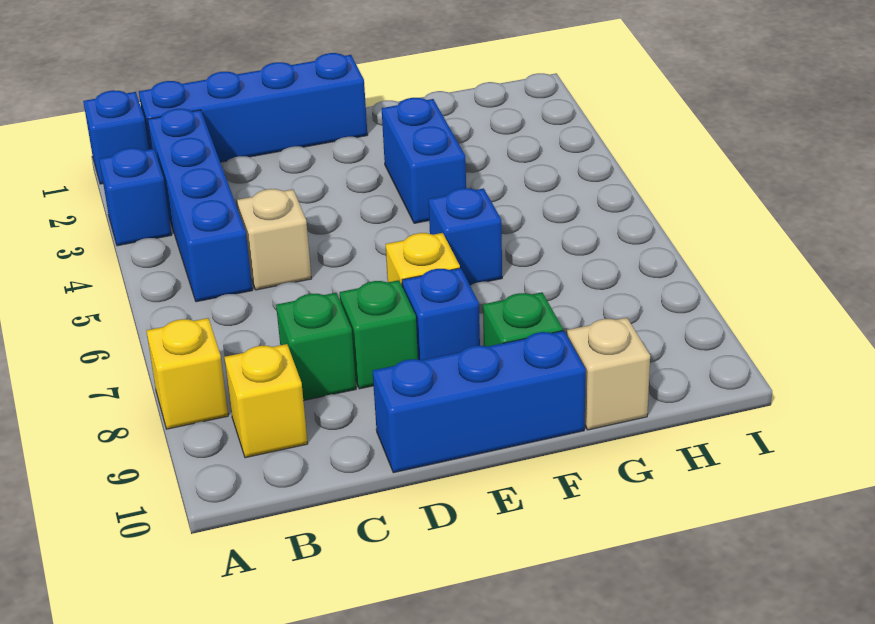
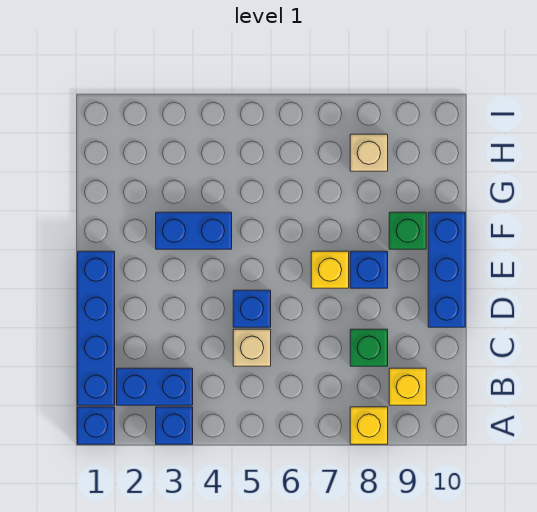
blue brick B2:B5 level 1 -> blue brick B2:B3 level 1
green brick D8 level 1 -> none
blue brick F6 level 1 -> blue brick D5 level 1
tan brick G10 level 1 -> tan brick H8 level 1

